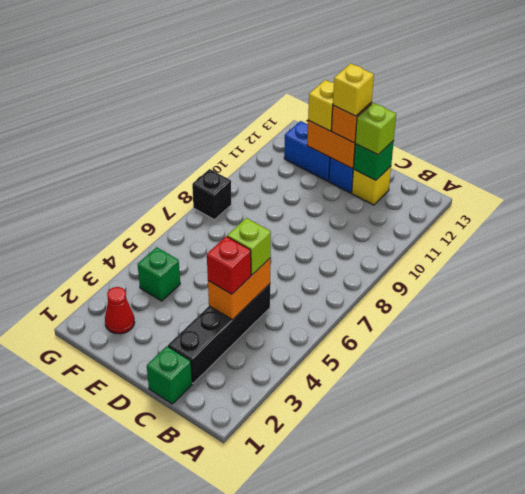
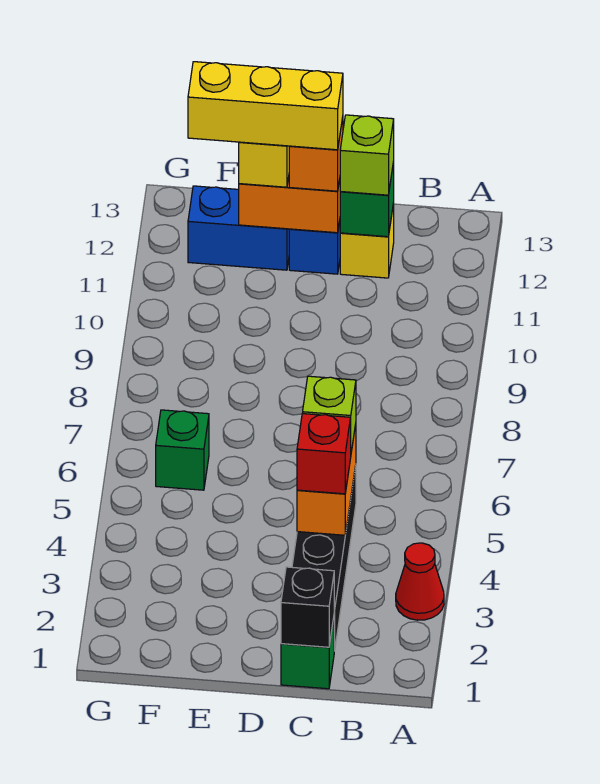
yellow brick D12 level 4 -> yellow brick D12:F12 level 4
red cone F2 level 1 -> red cone A3 level 1
green brick F4 level 1 -> green brick F6 level 1
black brick G8 level 1 -> black brick C1 level 2

